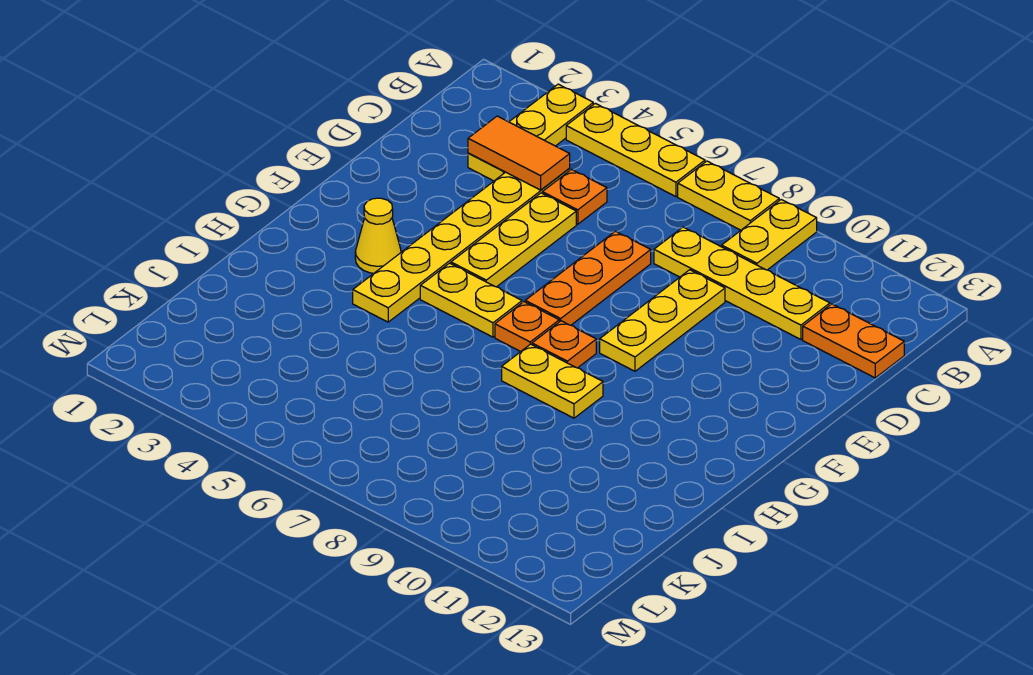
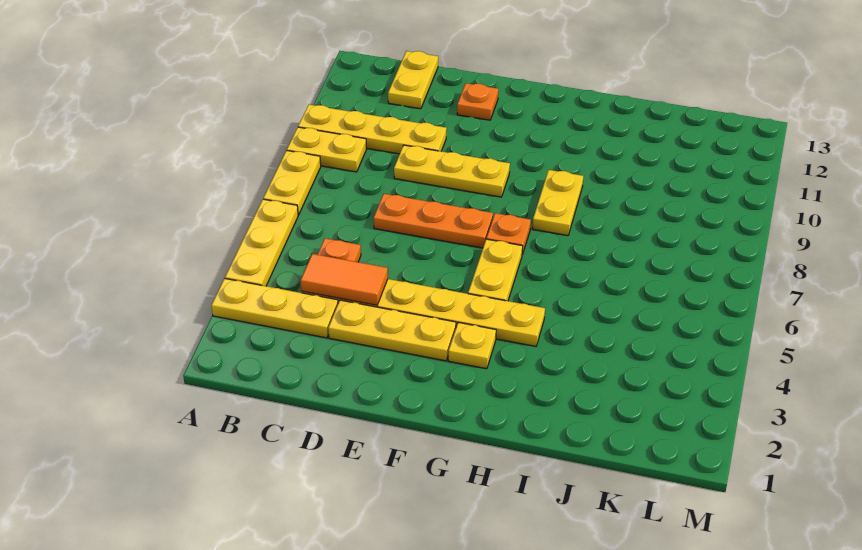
orange tile C3:C4 level 2 -> orange tile C4:D4 level 2
yellow plate C8:C11 level 1 -> yellow plate A10:D10 level 1
orange plate C12:C13 level 1 -> yellow plate C12:C13 level 1
yellow plate D5:F5 level 1 -> yellow plate D3:F3 level 1
yellow cone G3 level 1 -> yellow plate G3 level 1
orange plate G8 level 1 -> orange plate E12 level 1

